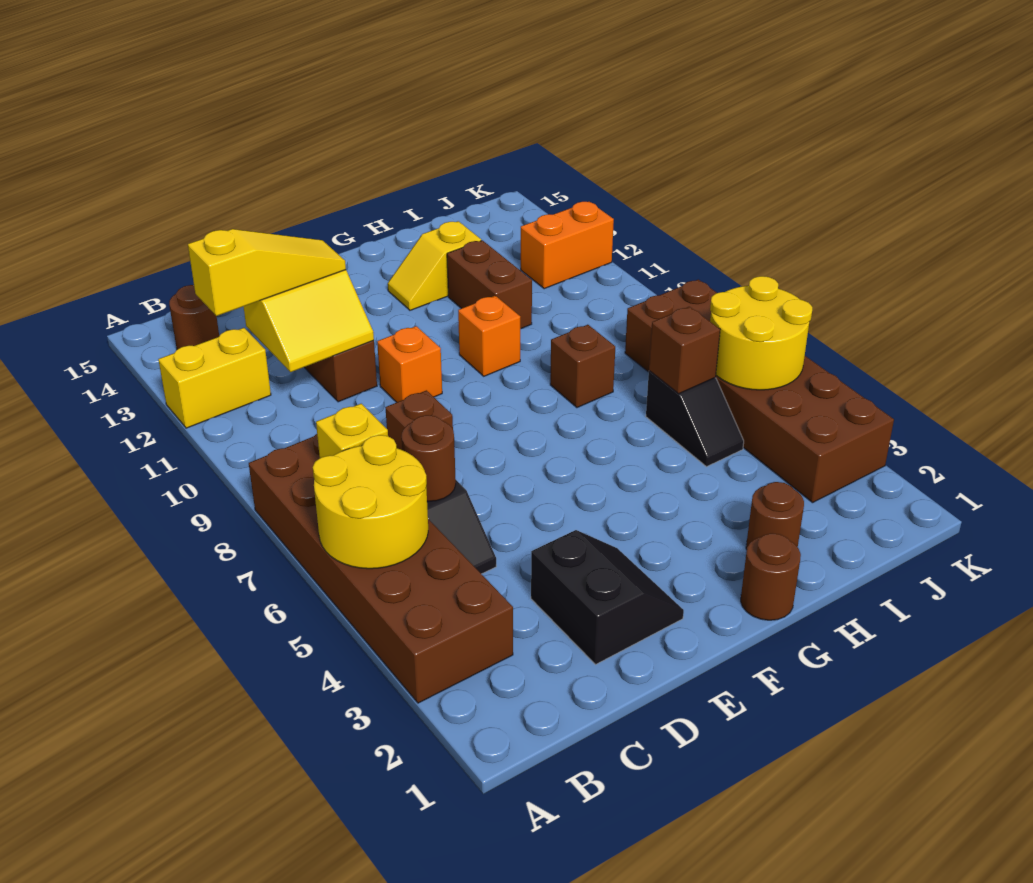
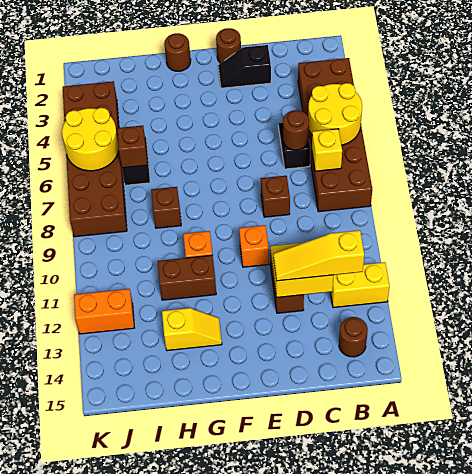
black slope D2:E3 level 1 top D -> black slope D2:E2 level 1 top D
brown round brick H2 level 1 -> brown round brick E1 level 1
brown brick H11:H12 level 1 -> brown brick G11:H11 level 1

